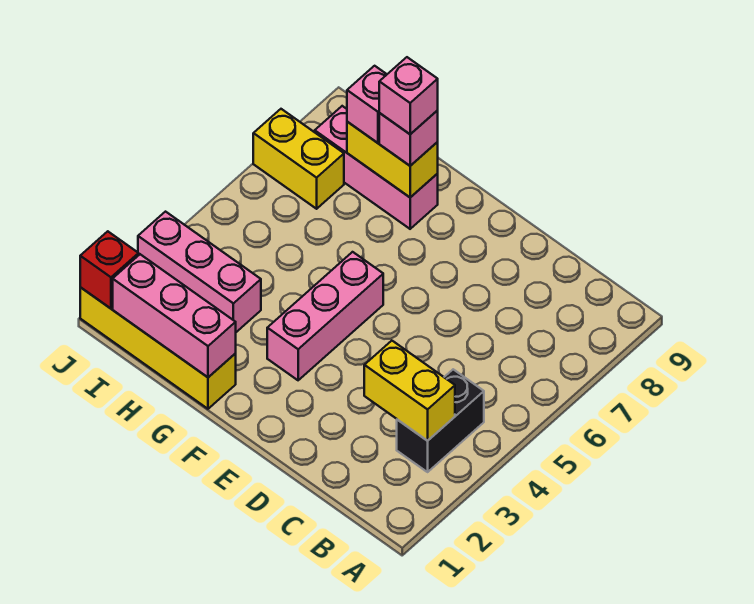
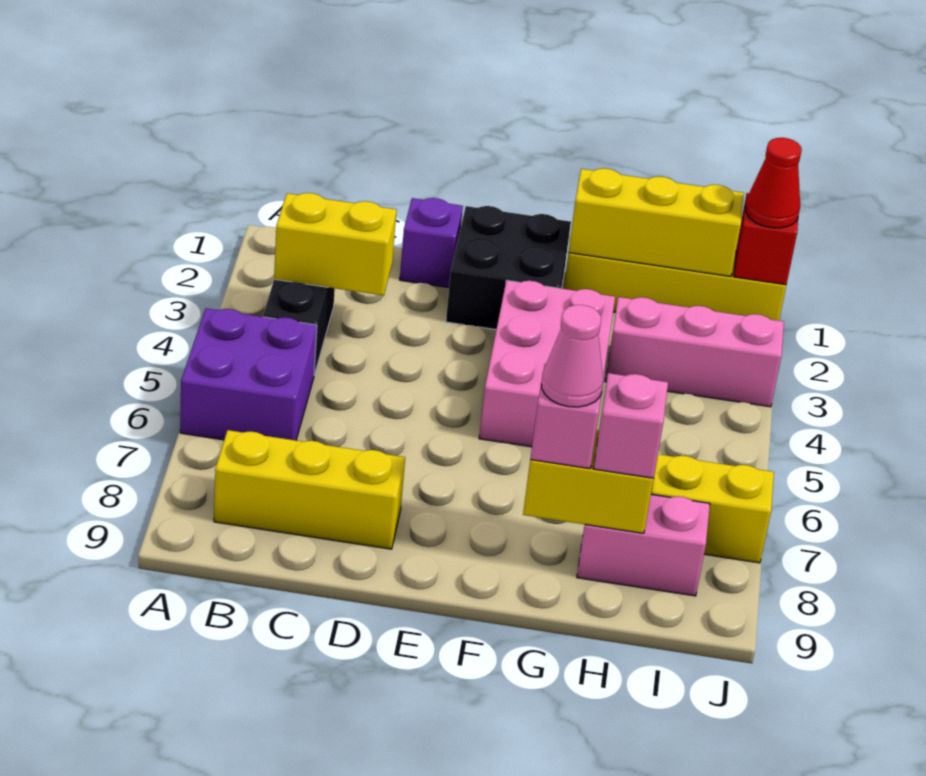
none -> purple brick A5:B6 level 1
none -> yellow brick B8:D8 level 1
none -> purple brick D1 level 1
none -> black brick E1:F2 level 1
pink brick F3:F5 level 1 -> pink brick F3:G5 level 1
pink brick G1:I1 level 2 -> yellow brick G1:I1 level 2
pink brick G8:I8 level 1 -> pink brick H8:I8 level 1
pink brick G8 level 4 -> pink cone G8 level 4
none -> red cone J1 level 3

